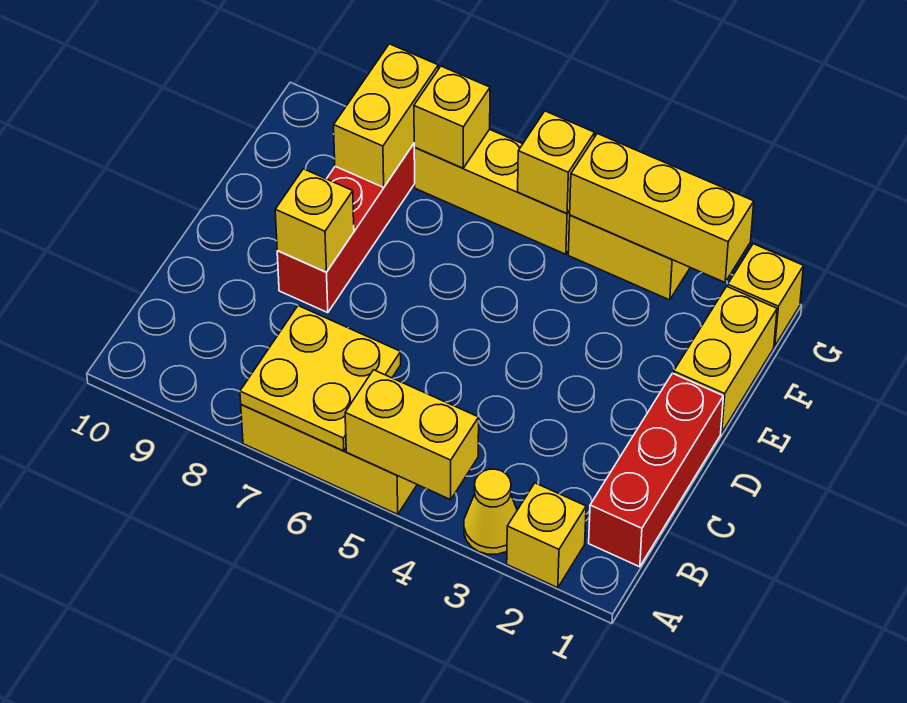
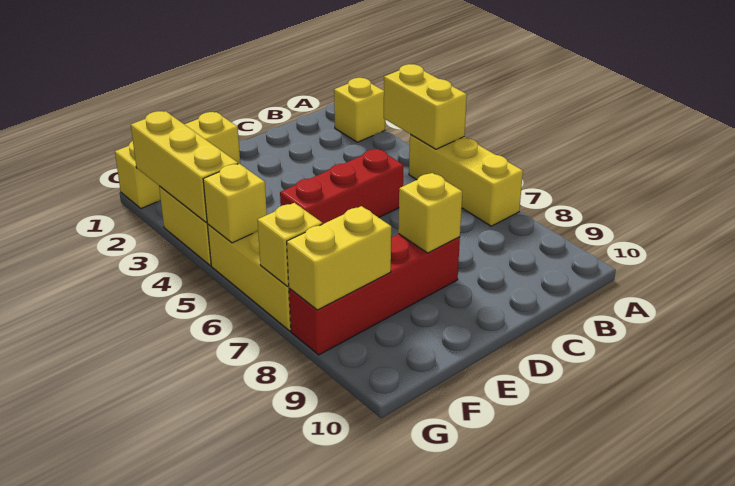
yellow cone A3 level 1 -> none
yellow plate A6:B7 level 2 -> none
red brick B1:D1 level 1 -> red brick C5:E5 level 1

